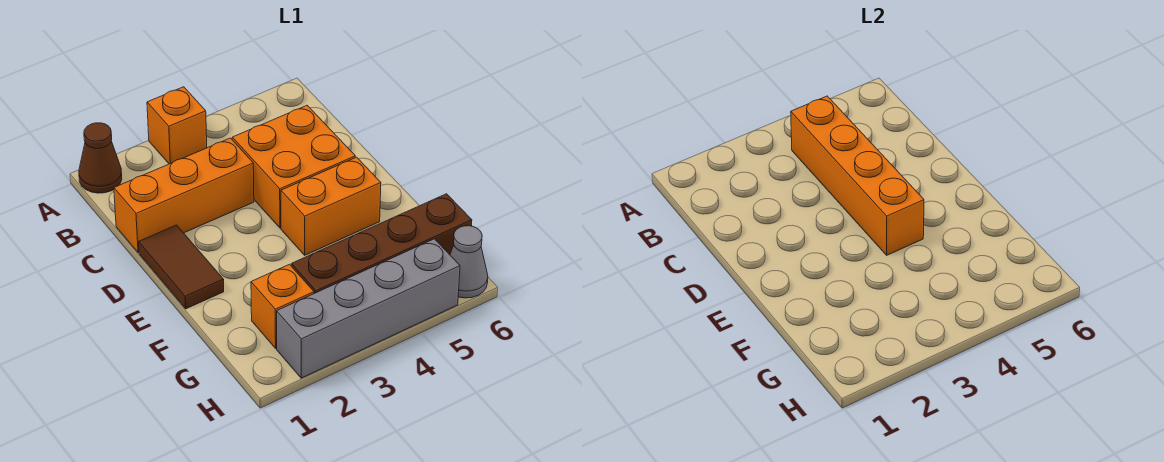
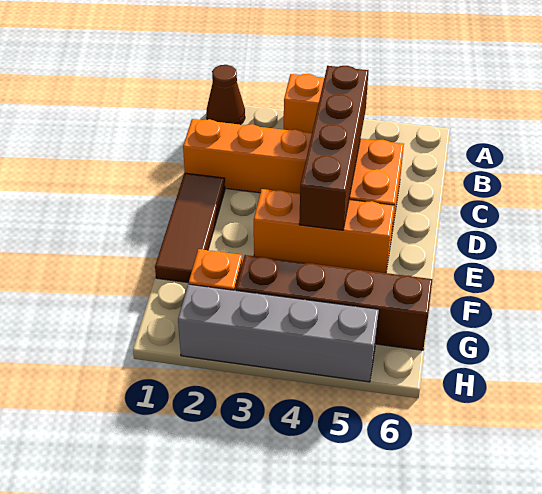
orange brick B4:E4 level 2 -> brown brick B4:E4 level 2
brown tile D1:E1 level 1 -> brown tile D1:F1 level 1
orange brick E4:E5 level 1 -> orange brick E3:E5 level 1
grey cone H6 level 1 -> none

